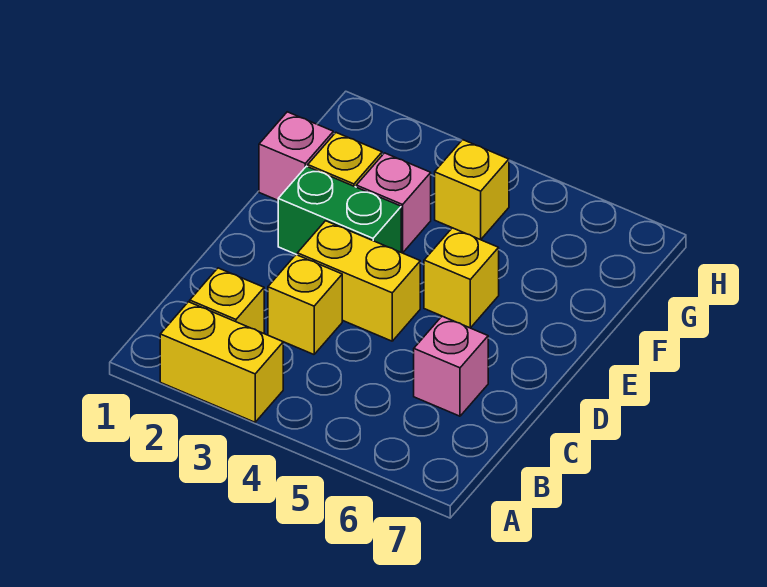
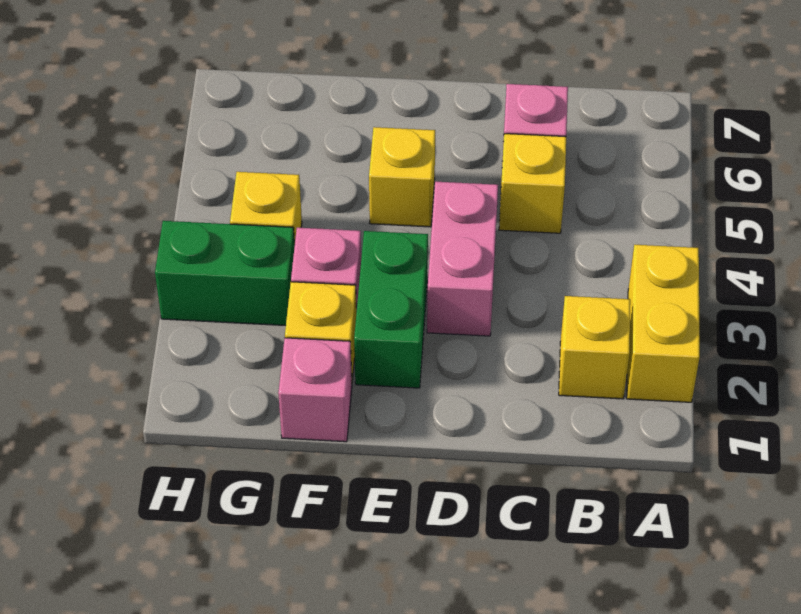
yellow brick C3 level 1 -> yellow brick C5 level 1
yellow brick D3:D4 level 1 -> pink brick D3:D4 level 1
none -> green brick G3:H3 level 1

